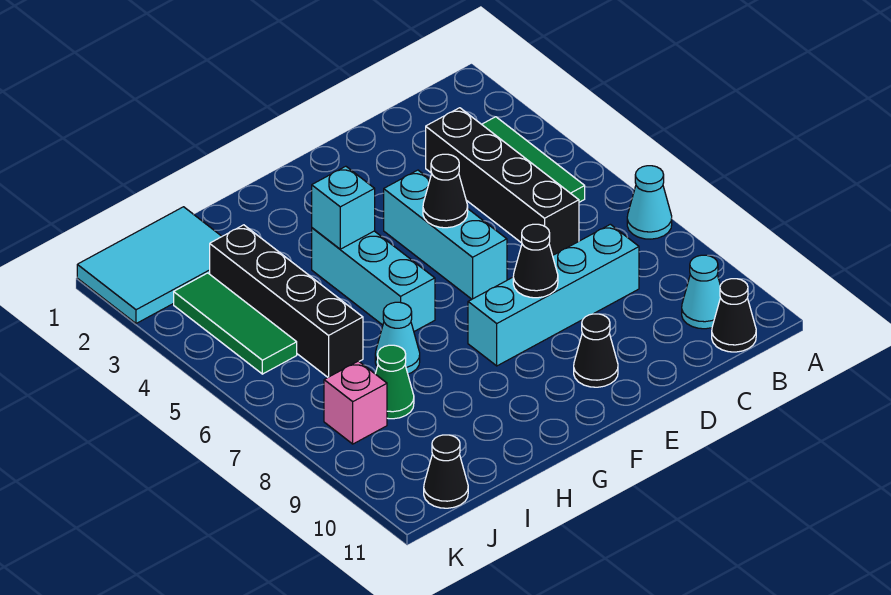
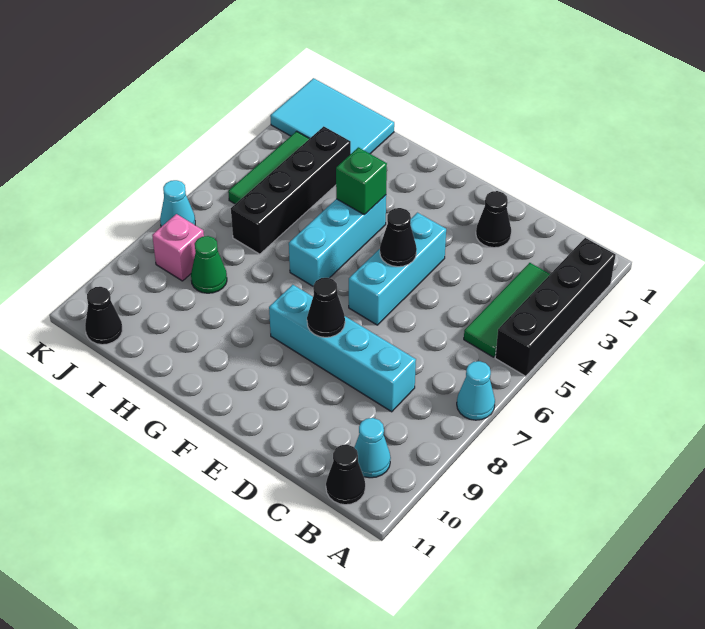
black brick C3:C6 level 1 -> black brick A2:A5 level 1
black cone E10 level 1 -> black cone D2 level 1
cyan brick G4 level 2 -> green brick G4 level 2
cyan cone H7 level 1 -> cyan cone K7 level 1

